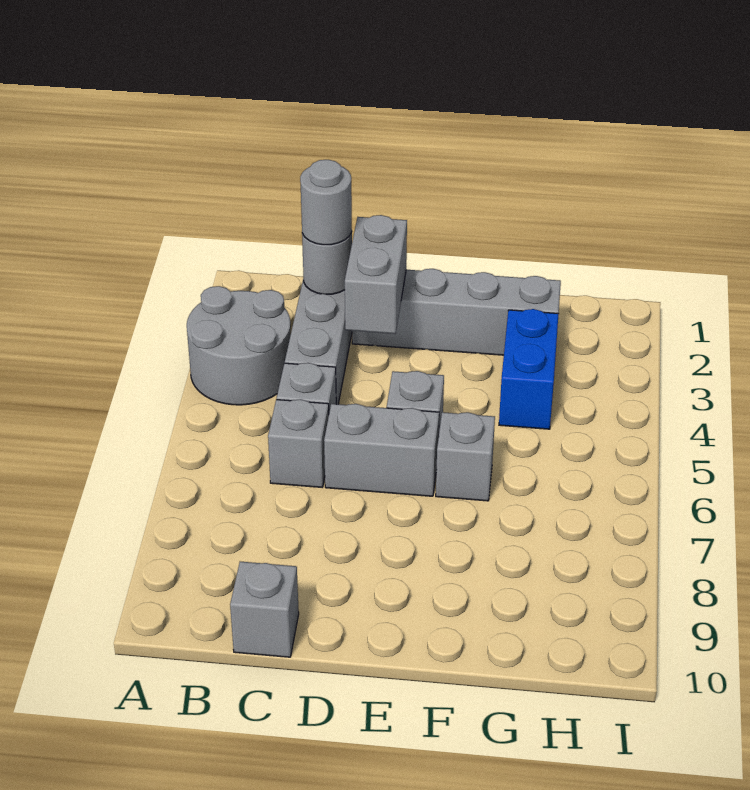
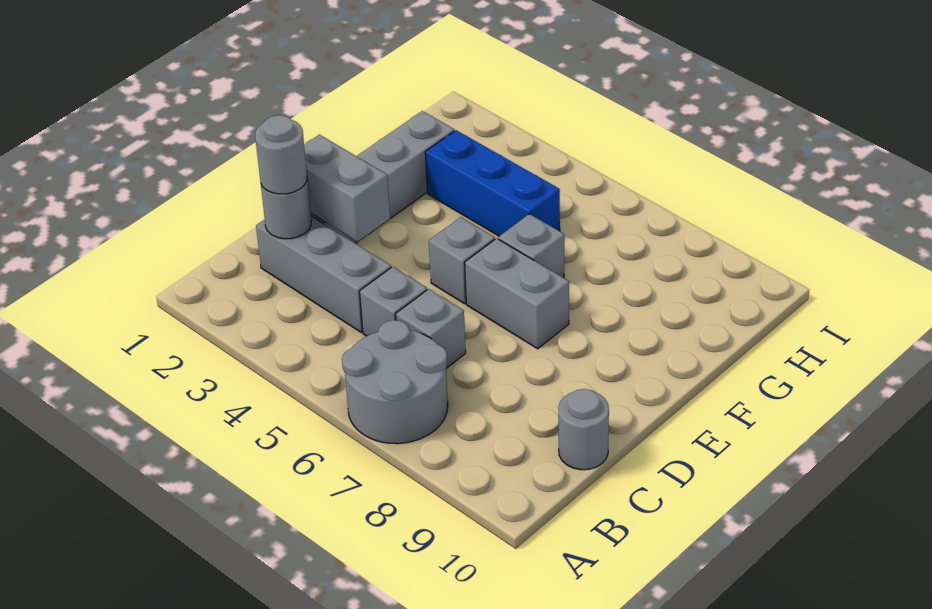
grey round brick A3:B4 level 1 -> grey round brick A6:B7 level 1
grey brick C10 level 1 -> grey round brick C10 level 1
grey brick D6:E6 level 1 -> grey brick E6:E7 level 1
blue brick G3:G4 level 1 -> blue brick G3:G5 level 1

